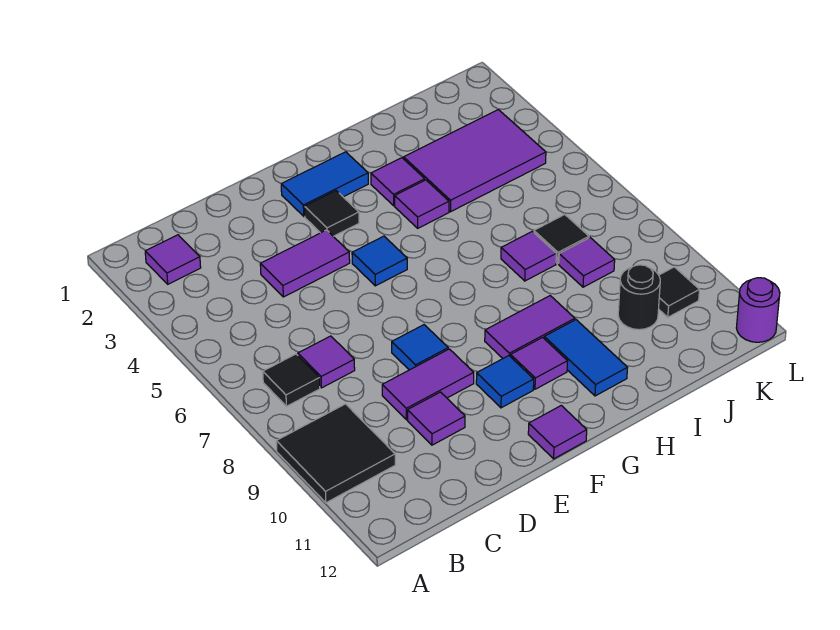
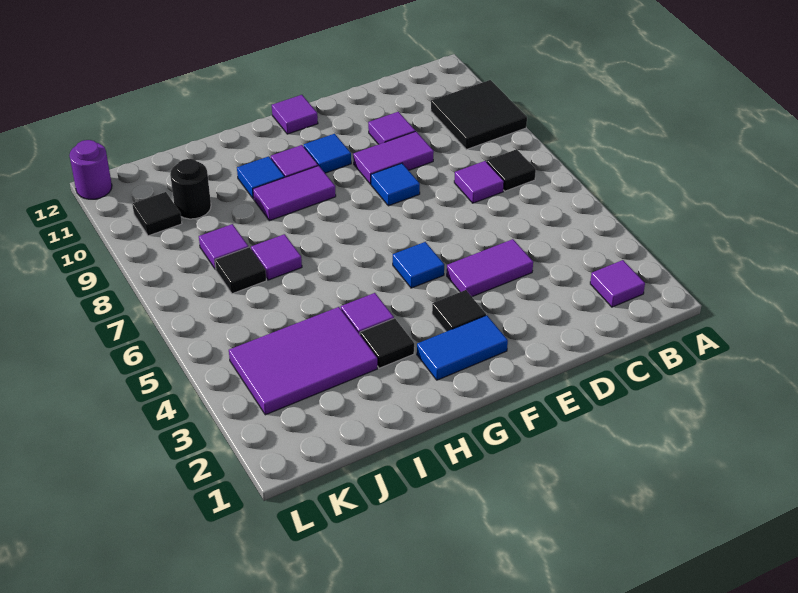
purple tile H3 level 1 -> black tile H3 level 1
blue tile H10:H11 level 1 -> blue tile H10 level 1

